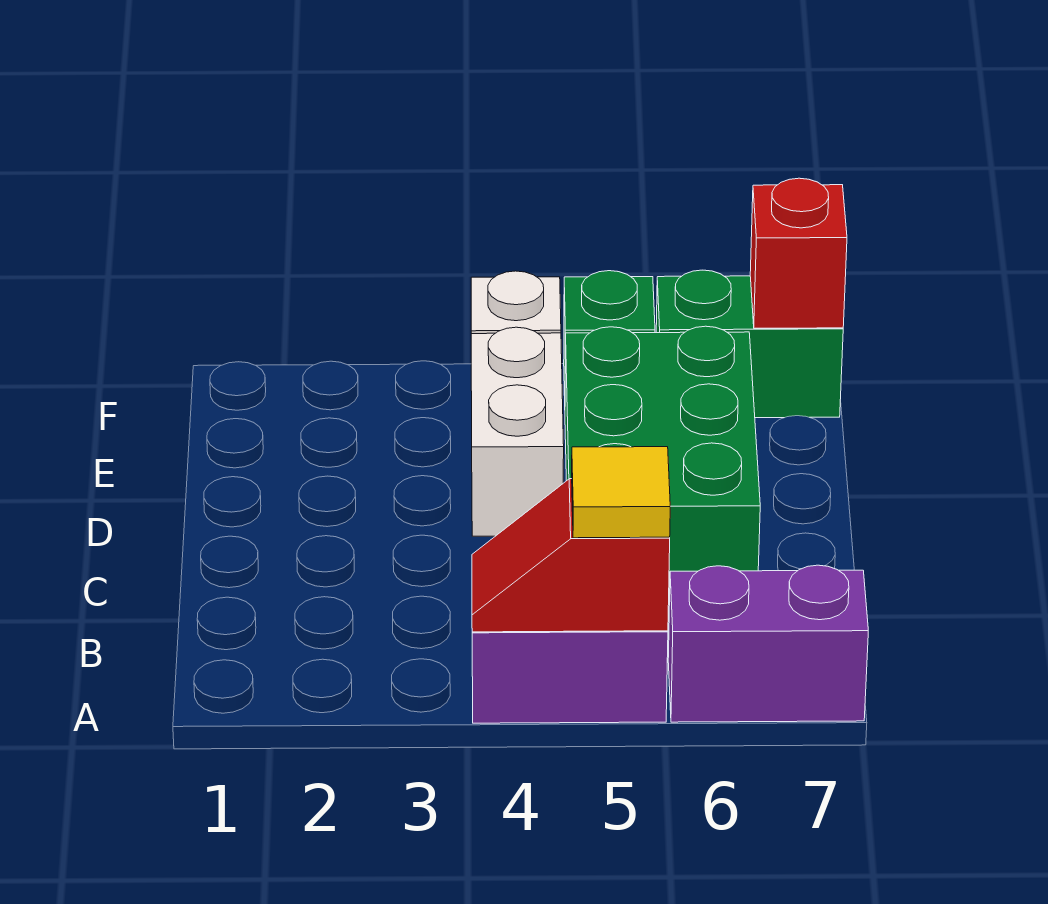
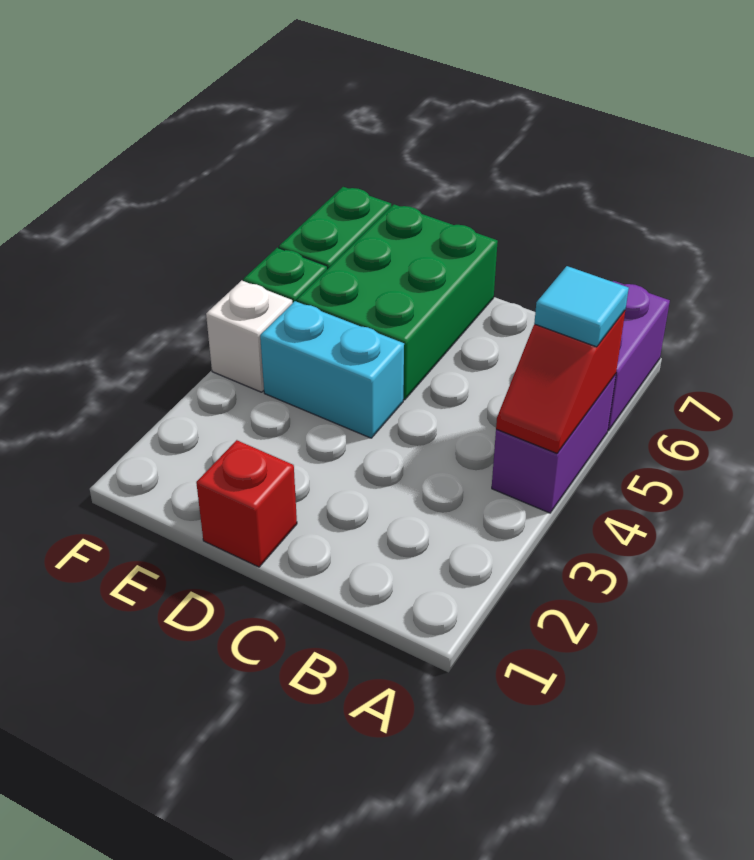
yellow tile A5 level 3 -> cyan tile A5 level 3
green brick C5:E6 level 1 -> green brick D5:E7 level 1
white brick D4:E4 level 1 -> cyan brick D4:E4 level 1
red brick F7 level 2 -> red brick D1 level 1

